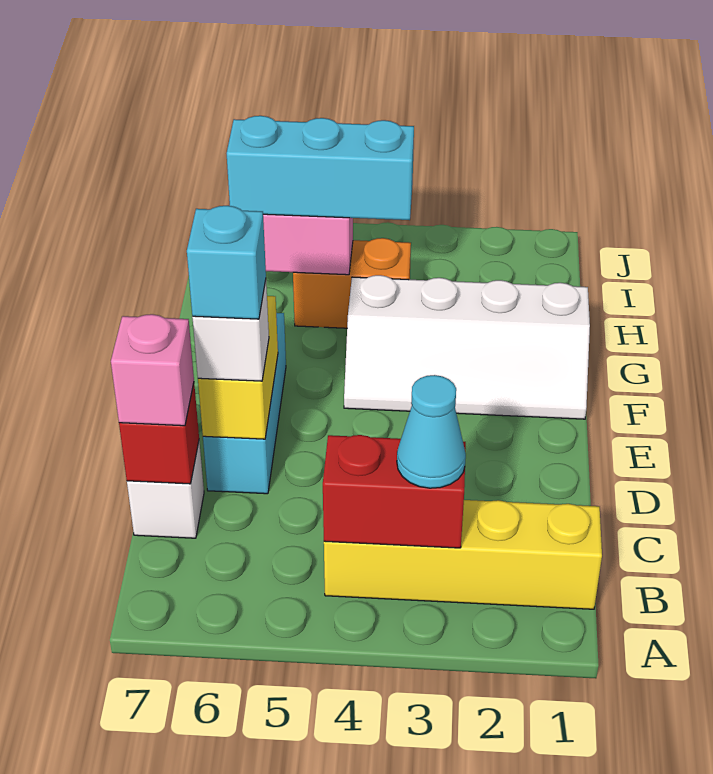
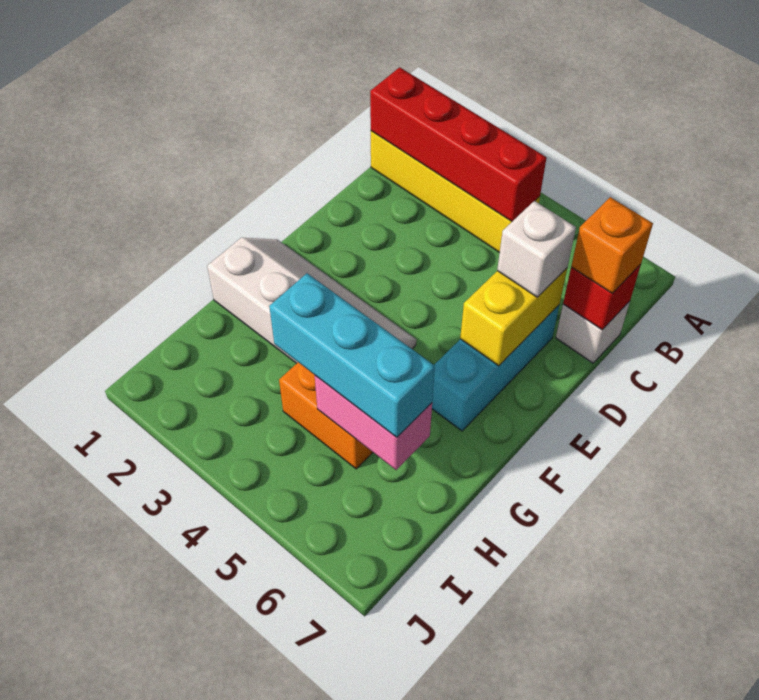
red brick B3:B4 level 2 -> red brick B1:B4 level 2
cyan cone B3 level 3 -> none
pink brick C7 level 3 -> orange brick C7 level 3
cyan brick D6 level 4 -> none

